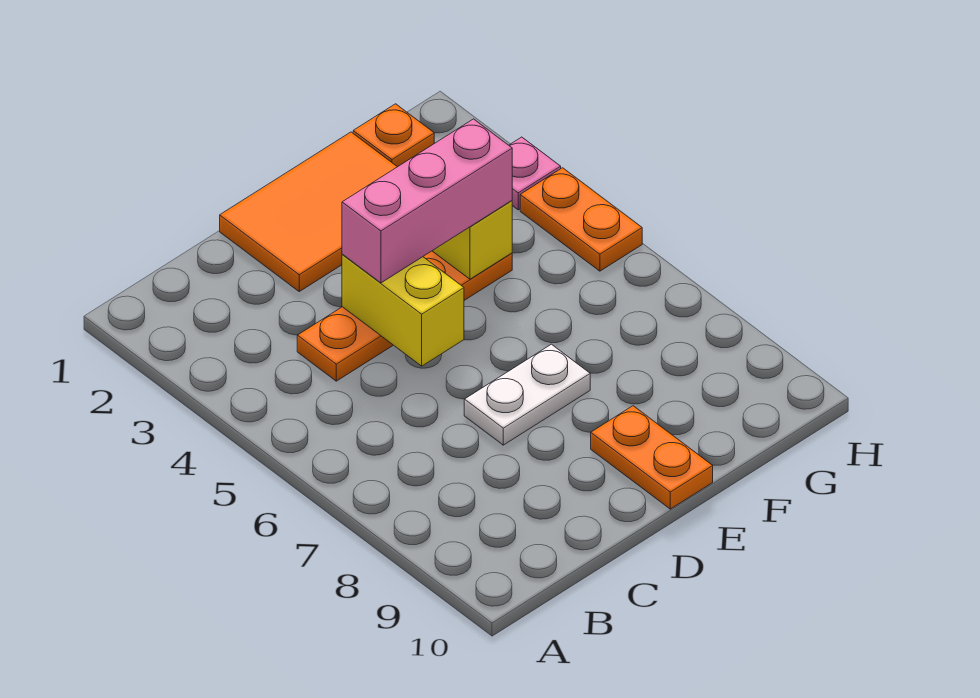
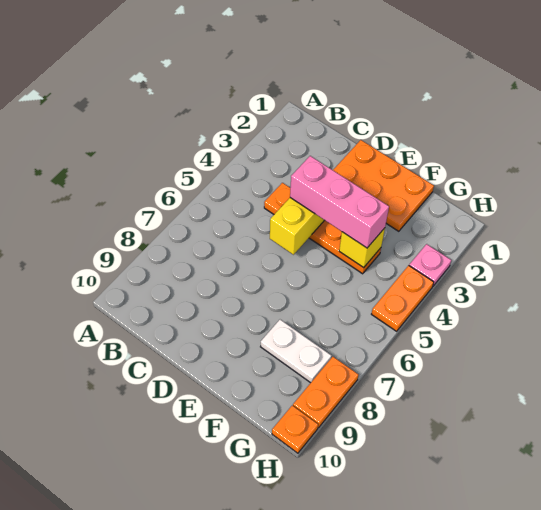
orange tile D1:F2 level 1 -> orange plate D1:F2 level 1
white plate D7:E7 level 1 -> white plate F8:G8 level 1
orange plate E9:E10 level 1 -> orange plate H8:H9 level 1
orange plate G1 level 1 -> orange plate H10 level 1

